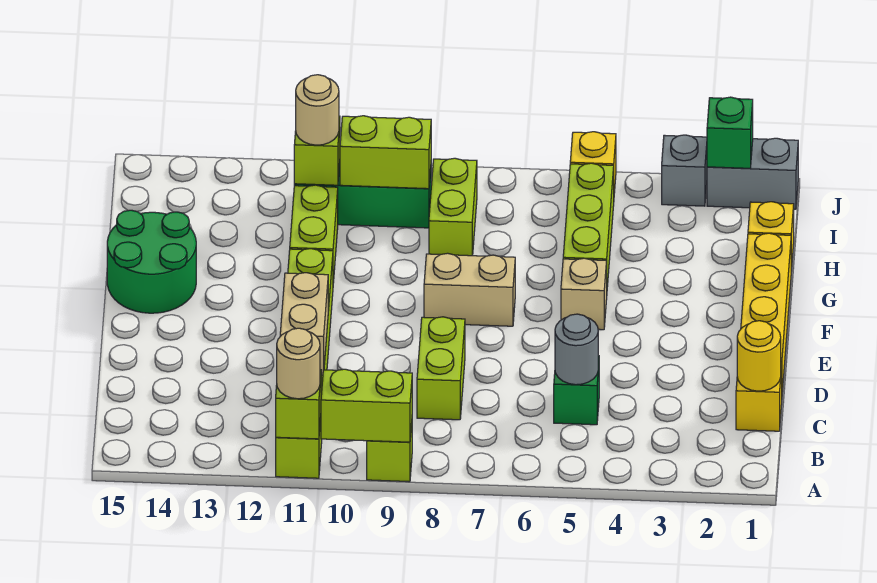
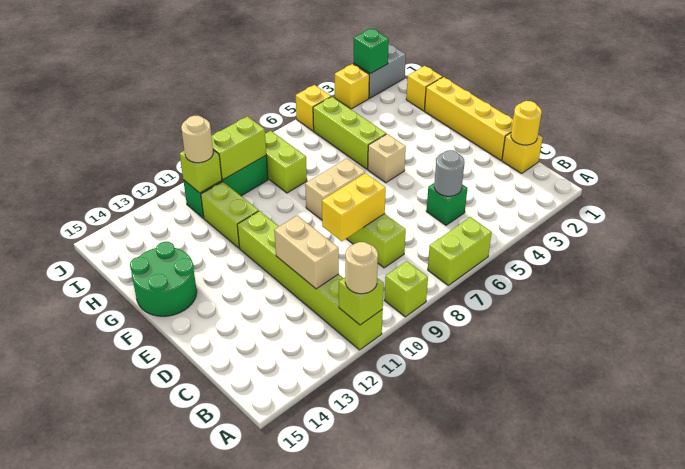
lime brick A9:A10 level 2 -> lime brick A6:A7 level 1
none -> yellow brick D8:D9 level 2
grey brick J3 level 1 -> yellow brick J3 level 1

